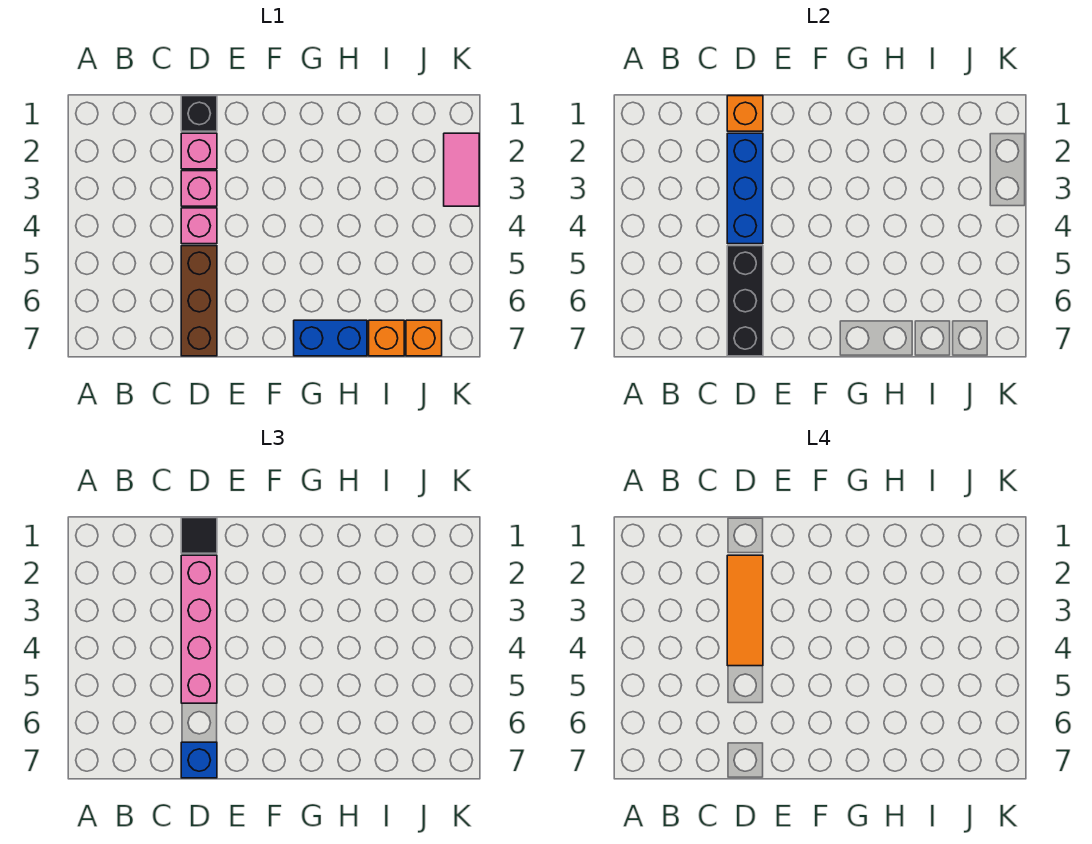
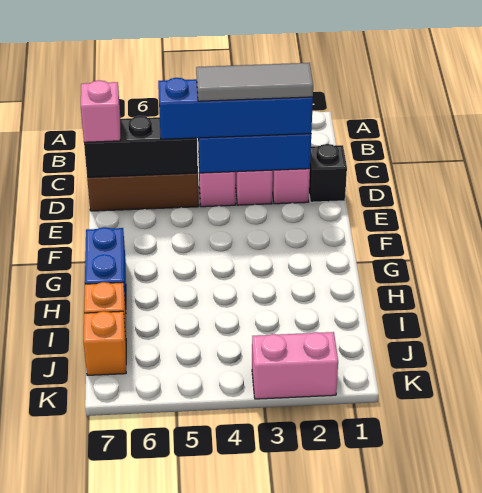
orange brick D1 level 2 -> none
black tile D1 level 3 -> none
pink brick D2:D5 level 3 -> blue brick D2:D5 level 3
orange tile D2:D4 level 4 -> grey tile D2:D4 level 4
blue brick D7 level 3 -> pink brick D7 level 3
pink tile K2:K3 level 1 -> pink brick K2:K3 level 1

